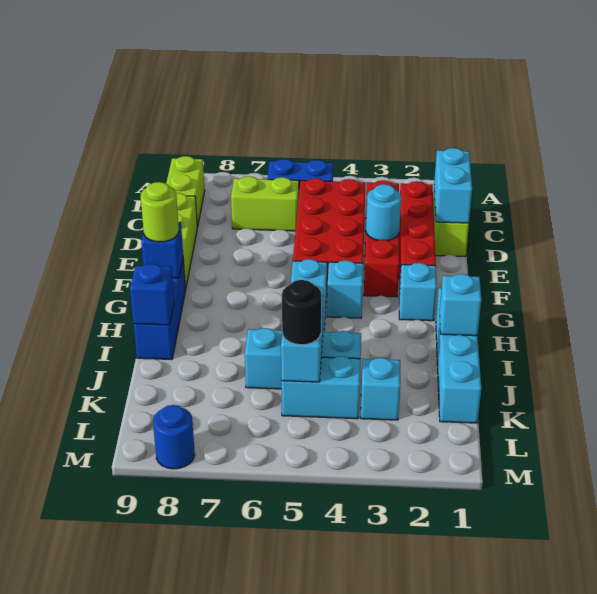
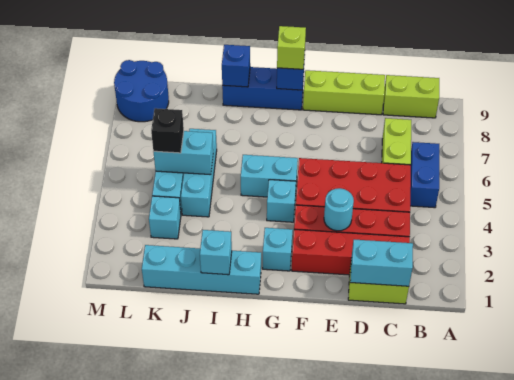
lime round brick G9 level 3 -> lime brick G9 level 3
black round brick K5 level 3 -> black brick K5 level 3
blue round brick M8 level 1 -> blue round brick L8:M9 level 1

